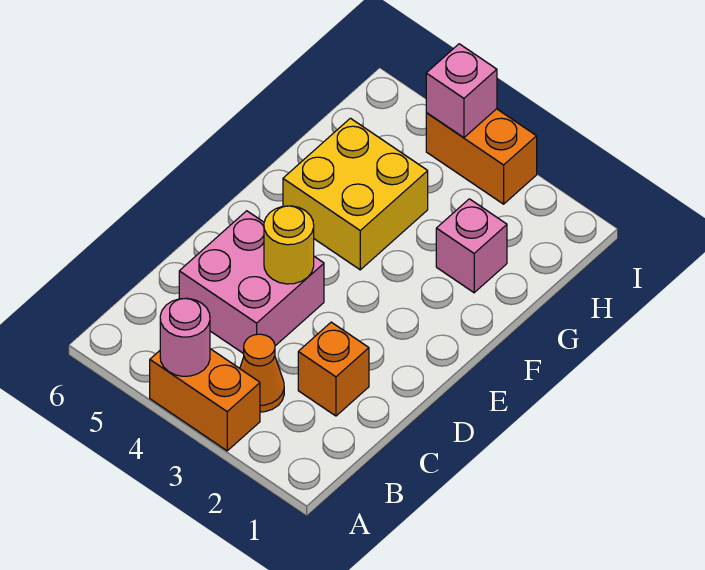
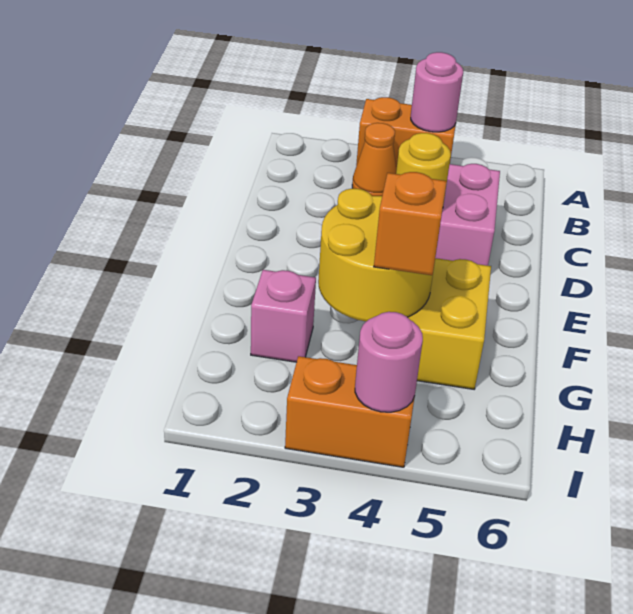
orange brick C2 level 1 -> orange brick G4 level 3
none -> yellow round brick F3:G4 level 2
pink brick I4 level 2 -> pink round brick I4 level 2

